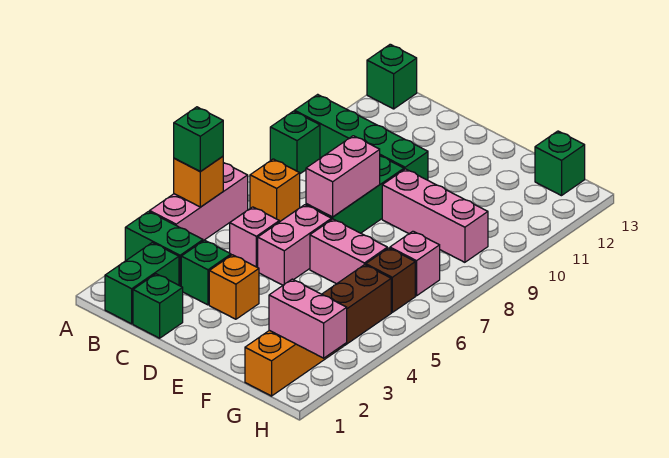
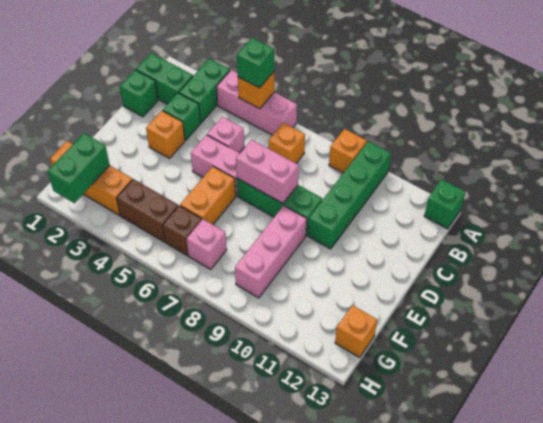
green brick A9 level 1 -> orange brick A9 level 1
pink brick E6:F6 level 1 -> orange brick E6:F6 level 1
pink brick G2:H2 level 2 -> green brick G2:H2 level 2
green brick G13 level 1 -> orange brick G13 level 1

